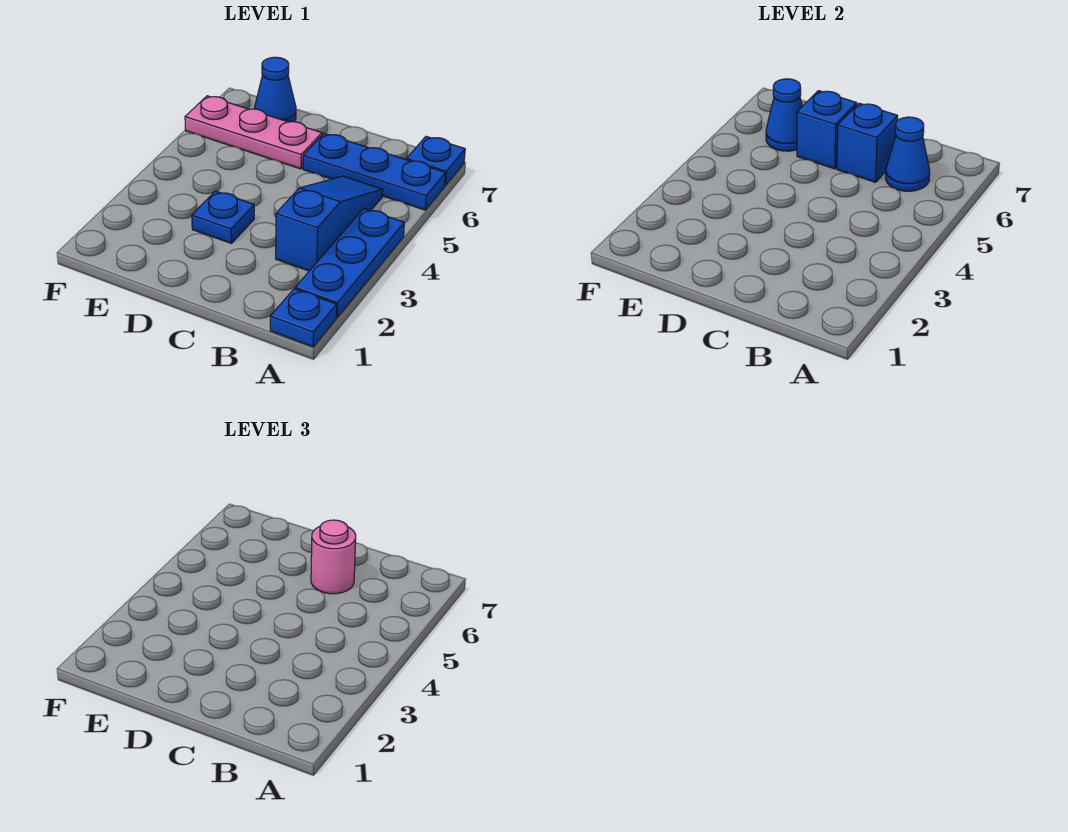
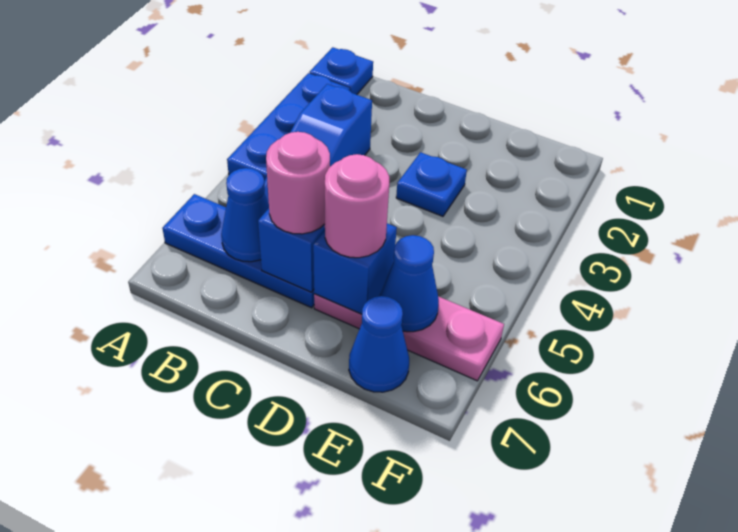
blue plate A7 level 1 -> none
none -> pink round brick D6 level 3

